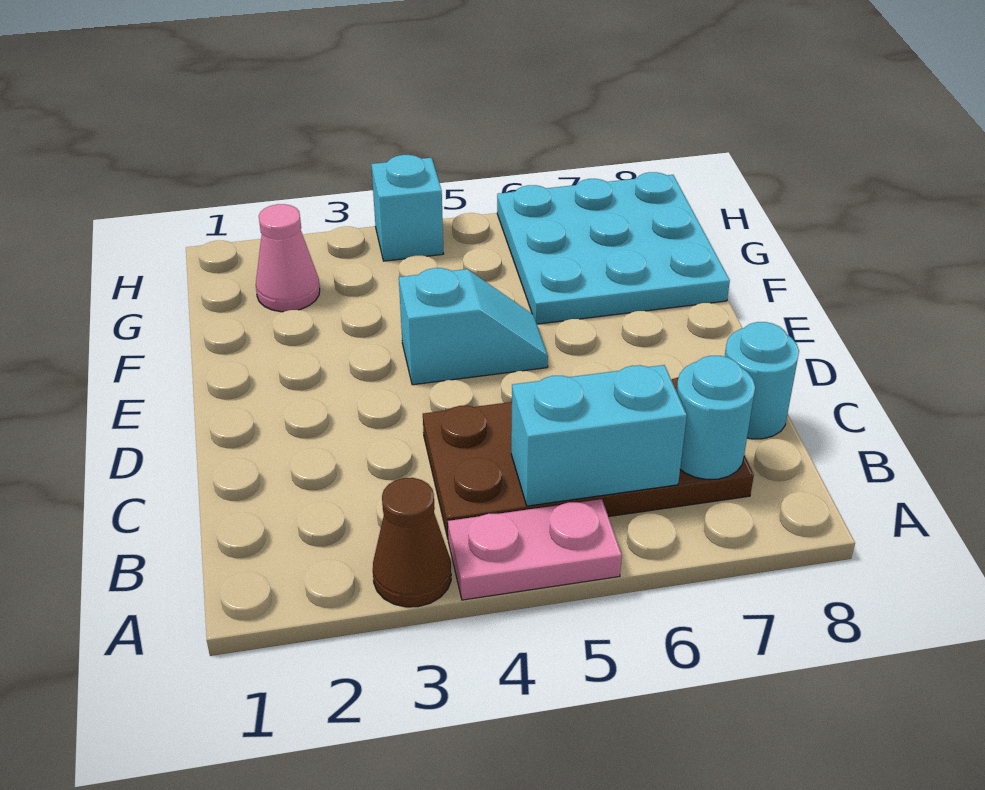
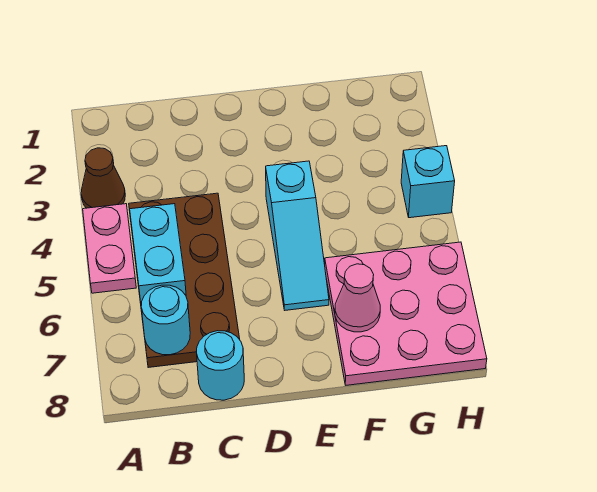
cyan slope E4:E5 level 1 top 4 -> cyan slope E4:E6 level 1 top 4
cyan plate F6:H8 level 1 -> pink plate F6:H8 level 1
pink cone G2 level 1 -> pink cone F7 level 2

